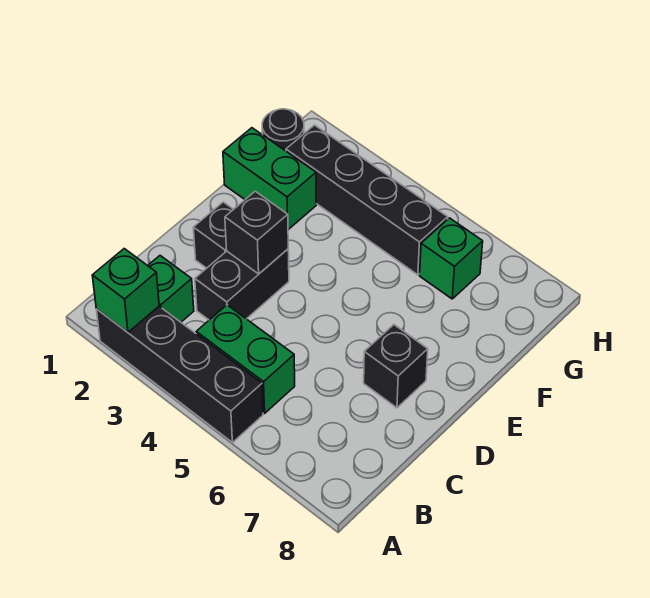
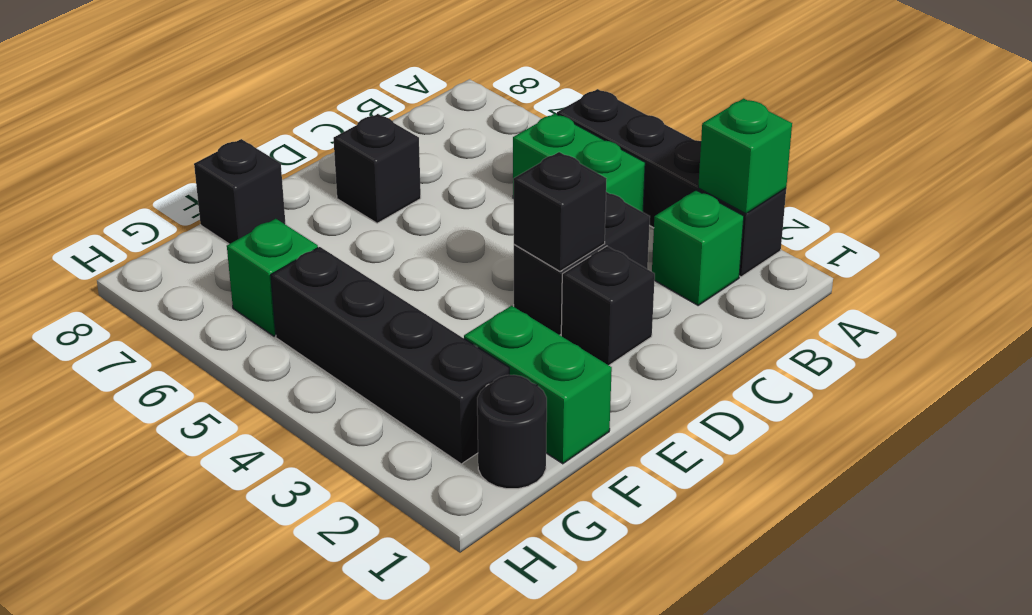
none -> black brick F8 level 1

